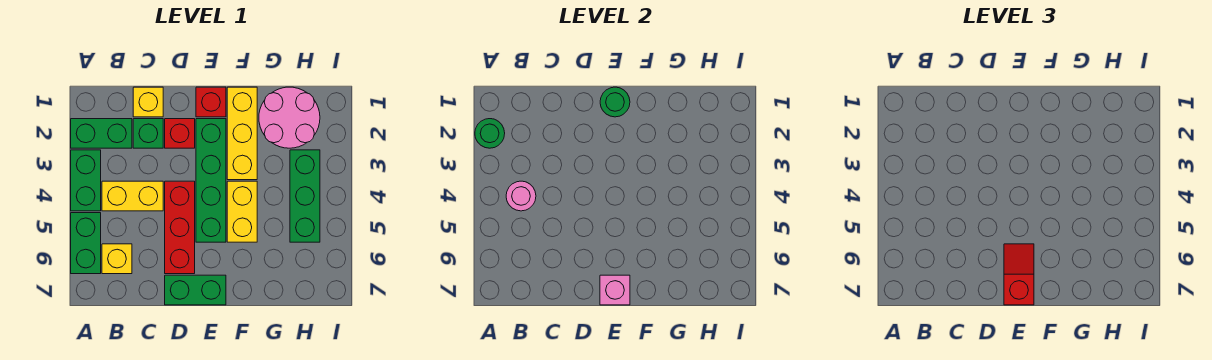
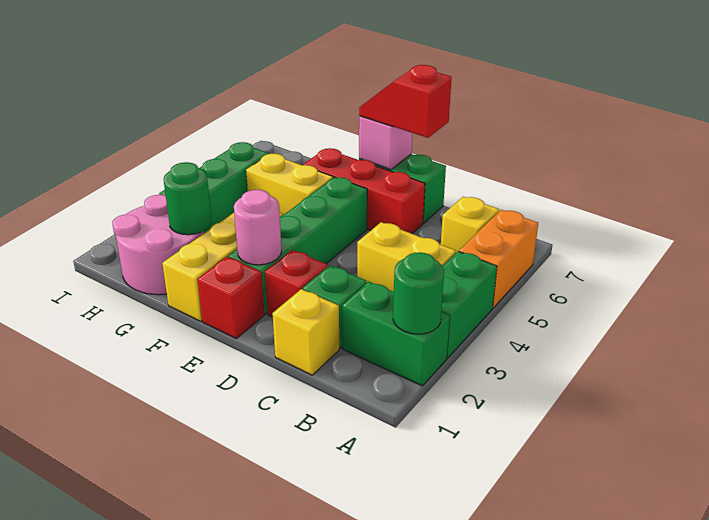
green brick A5:A6 level 1 -> orange brick A5:A6 level 1
pink round brick B4 level 2 -> pink round brick E2 level 2
red brick D4:D6 level 1 -> red brick D6:F6 level 1
green round brick E1 level 2 -> green round brick G2 level 2
red slope E6:E7 level 3 top 7 -> red slope D7:E7 level 3 top D
yellow brick F4:F5 level 1 -> yellow brick F5:G5 level 1

